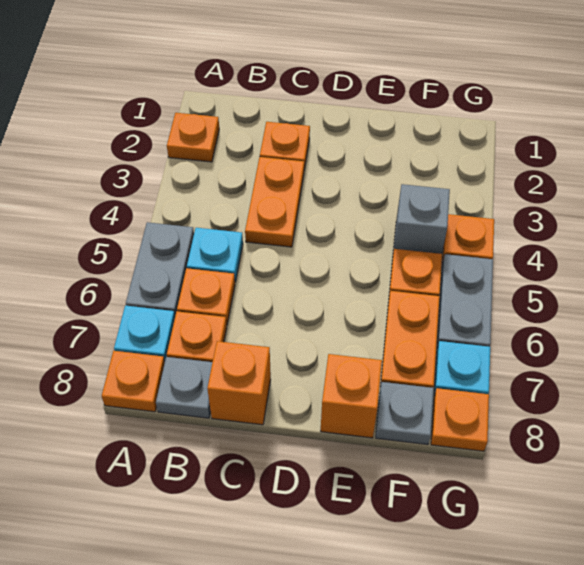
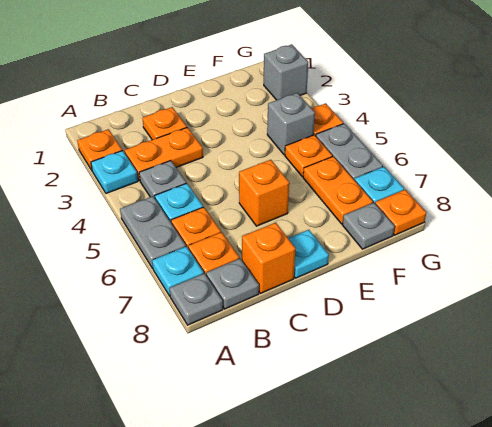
none -> cyan plate A3 level 1
orange plate A8 level 1 -> grey plate A8 level 1
none -> grey plate B4 level 1
orange plate C3:C4 level 1 -> orange plate B3:C3 level 1
none -> cyan plate D8 level 1
orange brick E8 level 1 -> orange brick D6 level 1
none -> grey brick G2 level 1

